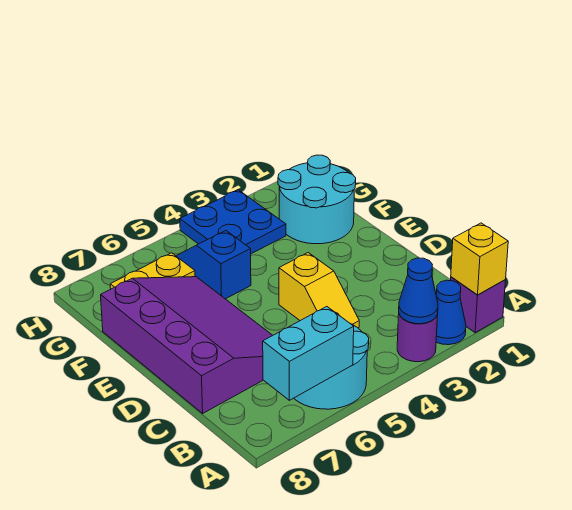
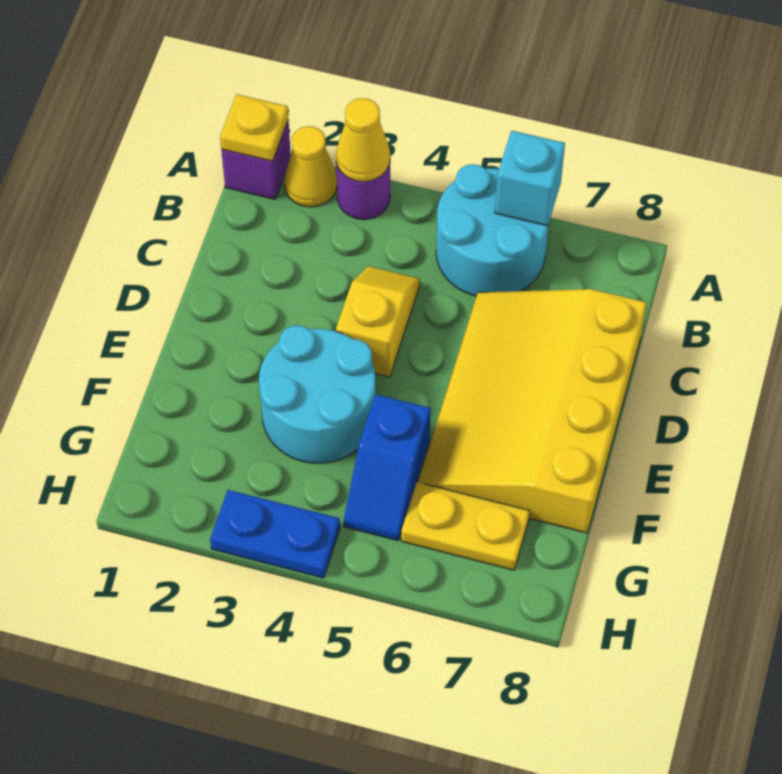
yellow brick A1 level 2 -> yellow plate A1 level 2
blue cone A2 level 1 -> yellow cone A2 level 1
blue cone A3 level 2 -> yellow cone A3 level 2
cyan brick A6:A7 level 2 -> cyan brick A6 level 2
purple slope C6:F8 level 1 top 8 -> yellow slope C6:F8 level 1 top 8
cyan round brick F1:G2 level 1 -> cyan round brick E3:F4 level 1
blue plate G3:H4 level 1 -> blue plate H3:H4 level 1

